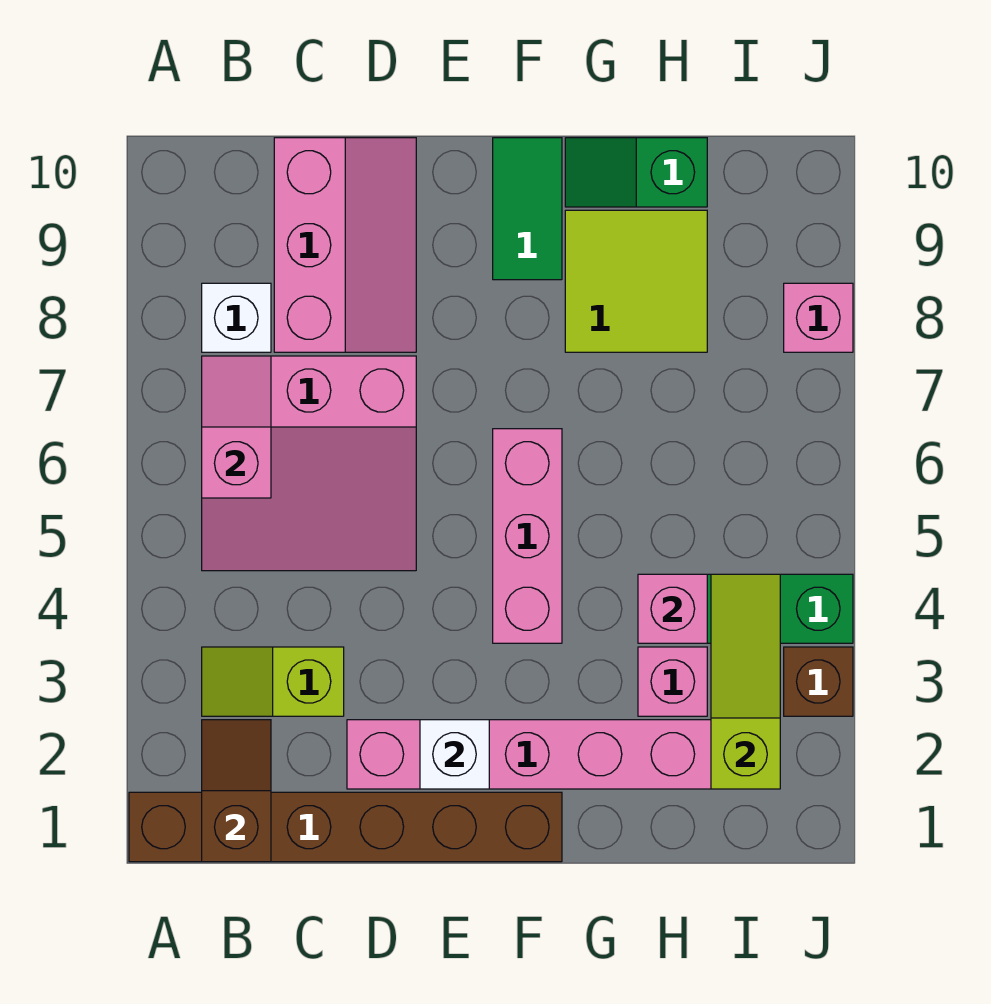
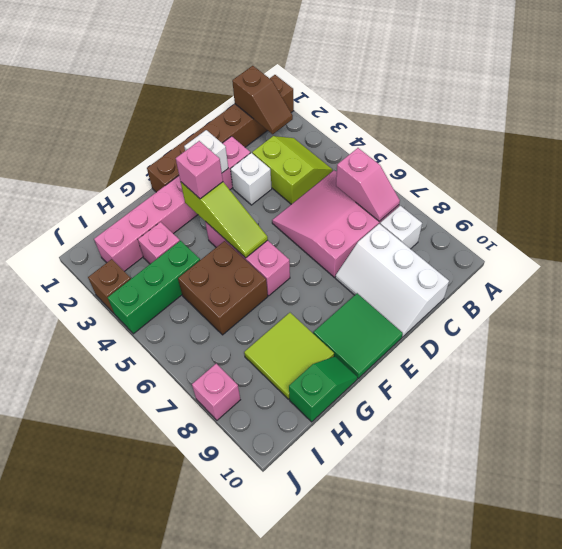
lime slope B3:C3 level 1 top C -> lime slope B3:C4 level 1 top C
pink slope C8:D10 level 1 top C -> white slope C8:D10 level 1 top C
none -> white brick D3 level 1
green tile F9:F10 level 1 -> green tile E9:F10 level 1
none -> brown brick G5:H6 level 1
pink brick H4 level 2 -> pink brick F3 level 3
lime slope I2:I4 level 2 top 2 -> lime slope F3:F5 level 2 top 3

